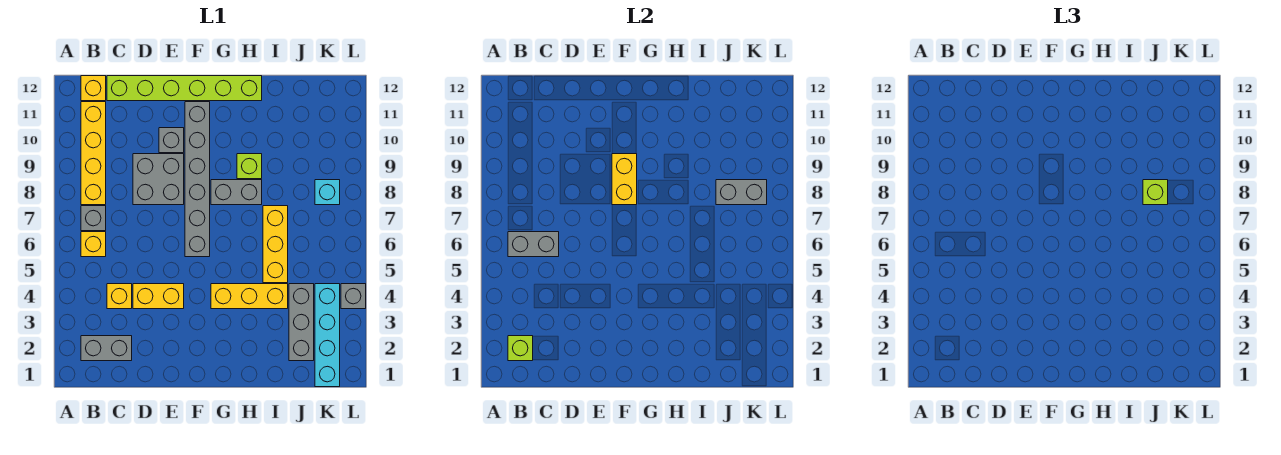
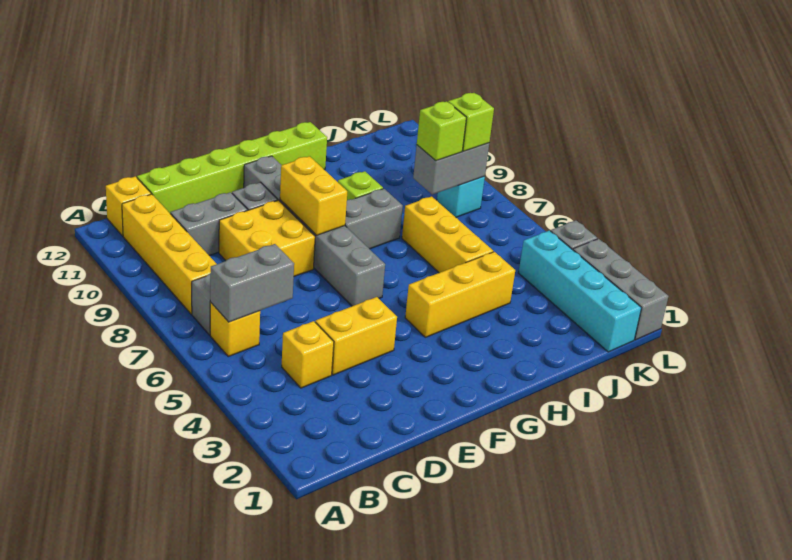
grey brick B2:C2 level 1 -> grey brick C10:D10 level 1
lime brick B2 level 2 -> lime brick K8 level 3
grey brick D8:E9 level 1 -> yellow brick D8:E9 level 1
grey brick J2:J4 level 1 -> grey brick L1:L3 level 1

